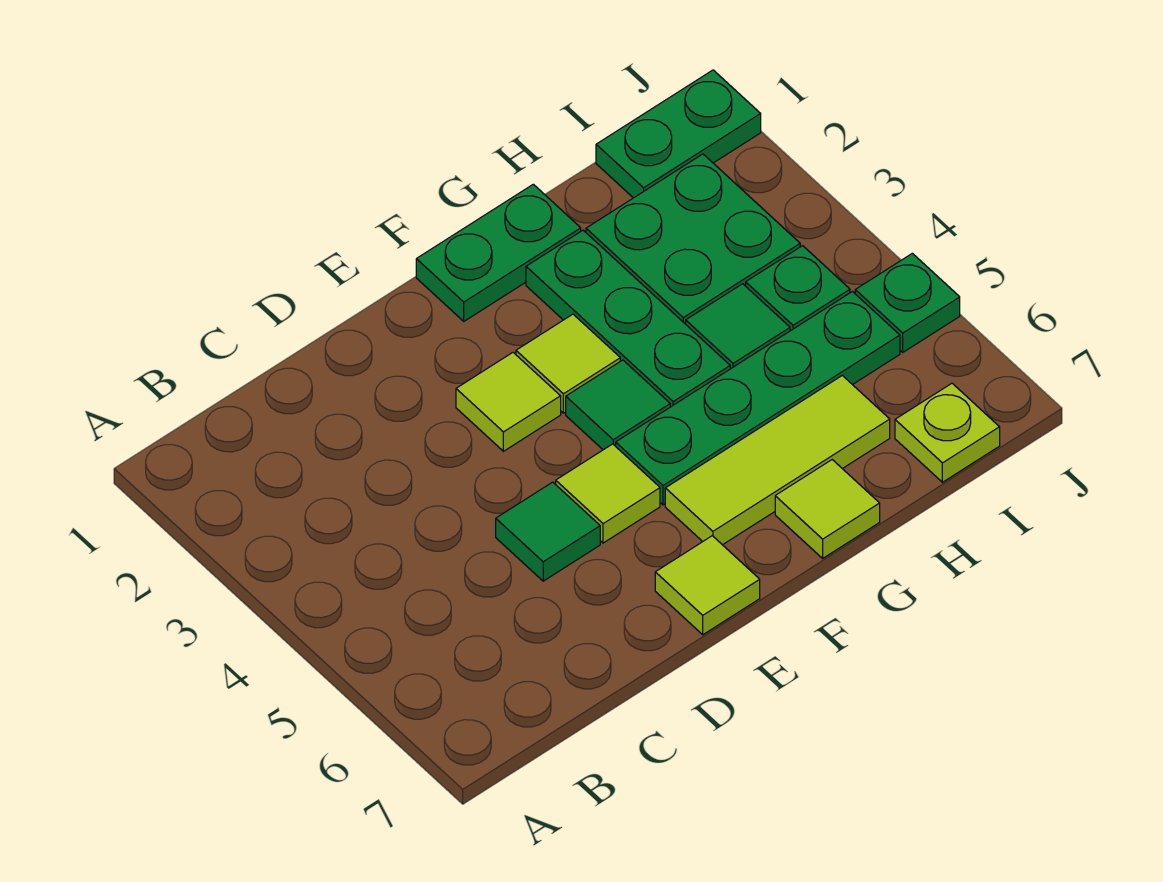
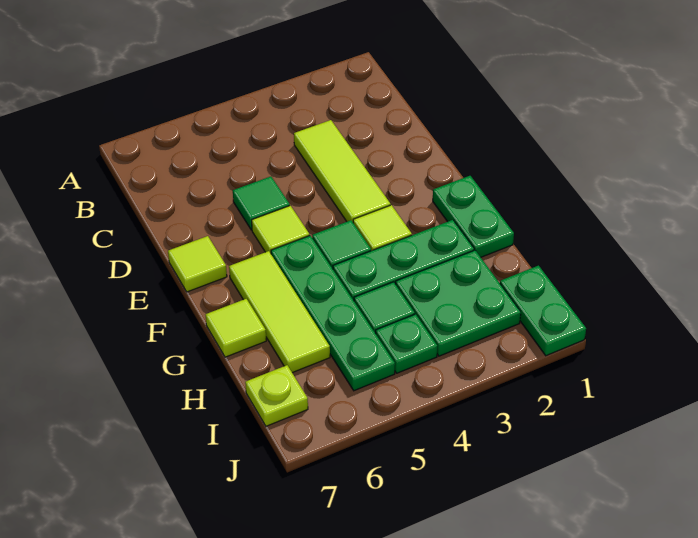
lime tile E3 level 1 -> lime tile C3:E3 level 1
green plate J5 level 1 -> none

